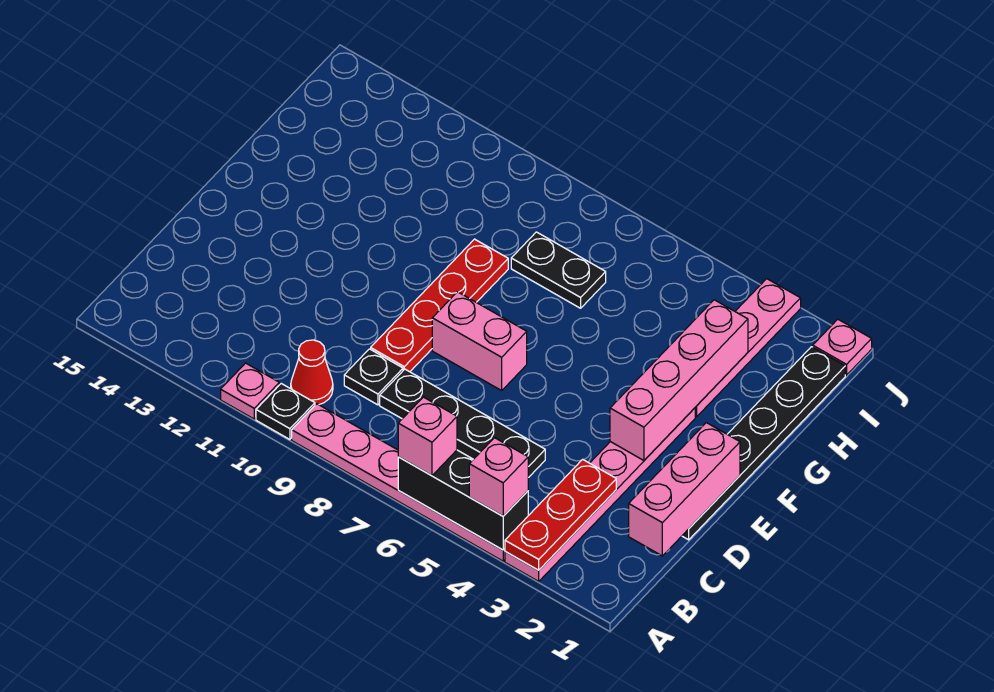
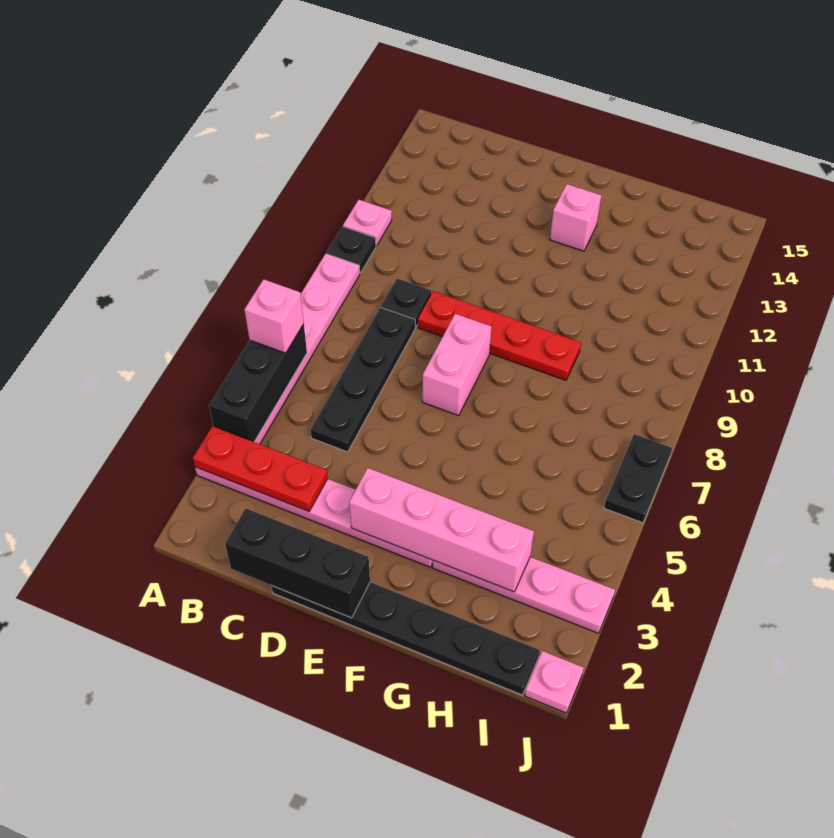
pink brick A4 level 3 -> pink brick F13 level 1
red cone B10 level 1 -> none
pink brick C1:E1 level 2 -> black brick C1:E1 level 2
black plate H7:H8 level 1 -> black plate J6:J7 level 1

